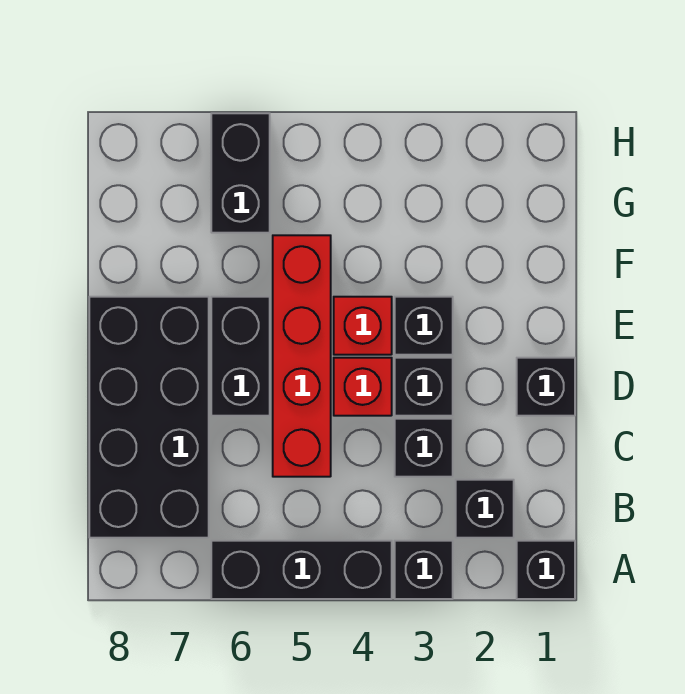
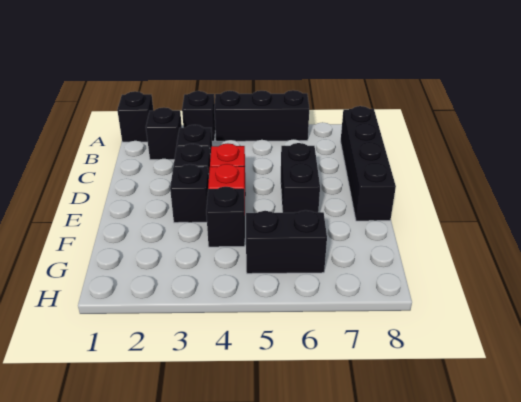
black brick B7:E8 level 1 -> black brick B8:E8 level 1
red brick C5:F5 level 1 -> none
black brick D1 level 1 -> black brick F4 level 1
black brick G6:H6 level 1 -> black brick G5:G6 level 1

